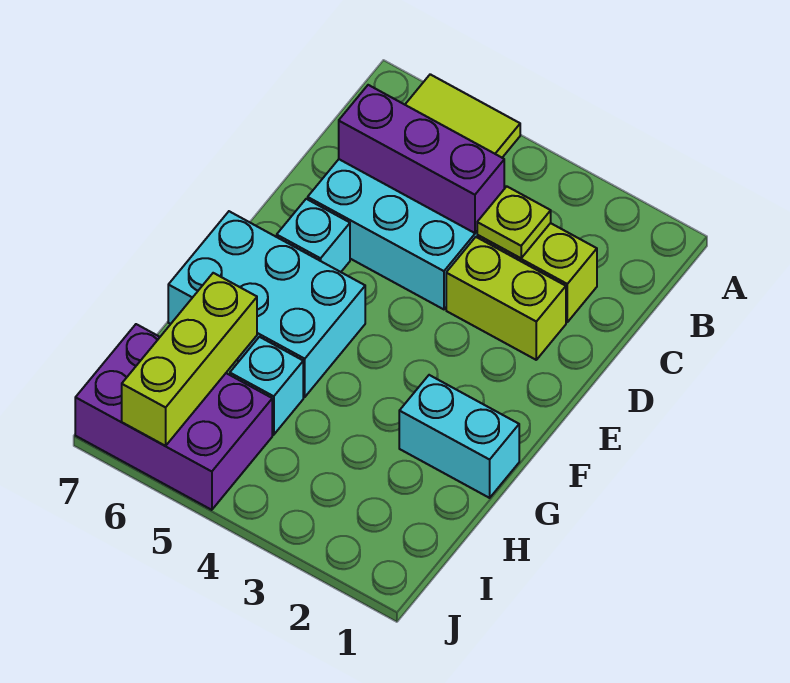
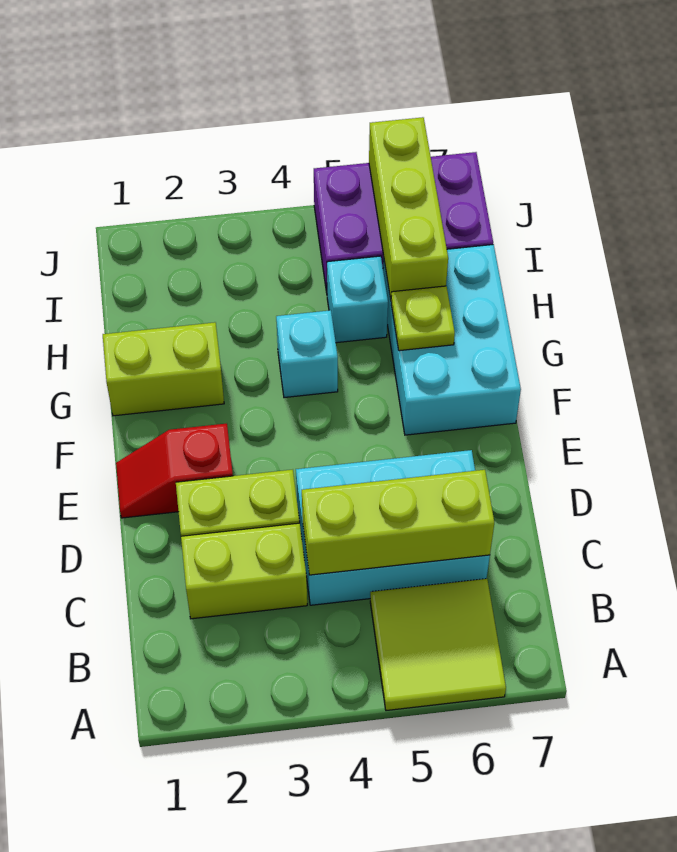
lime plate C3 level 2 -> lime plate G6 level 2
purple brick C4:C6 level 2 -> lime brick C4:C6 level 2
none -> red slope E1:E2 level 1 top 2
cyan brick E6 level 1 -> cyan brick G4 level 1
cyan brick F5:G7 level 1 -> cyan brick F6:H7 level 1
cyan brick G1:G2 level 1 -> lime brick G1:G2 level 1

